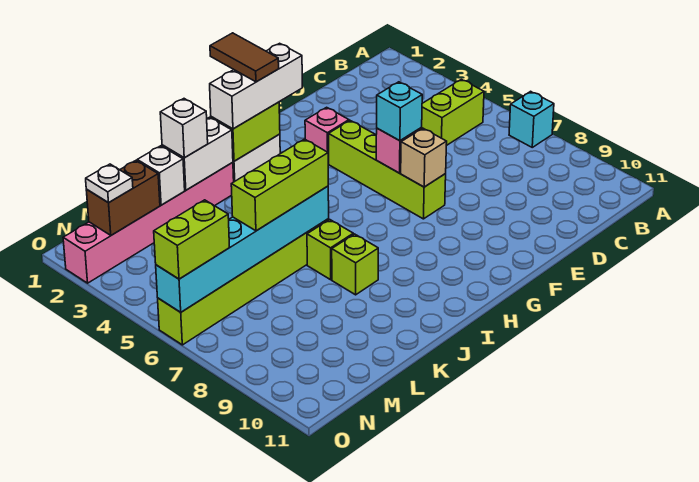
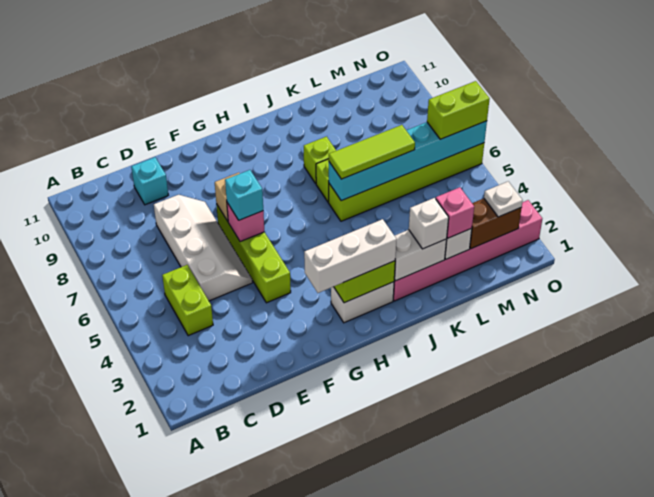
cyan brick A7 level 1 -> cyan brick D10 level 1
lime brick B5:C5 level 1 -> lime brick C4:C5 level 1
none -> white slope D5:E8 level 1 top D
pink brick F3 level 1 -> pink brick L2 level 3
brown tile H1:H2 level 4 -> none
lime brick J6:L6 level 3 -> lime tile J6:L6 level 3

